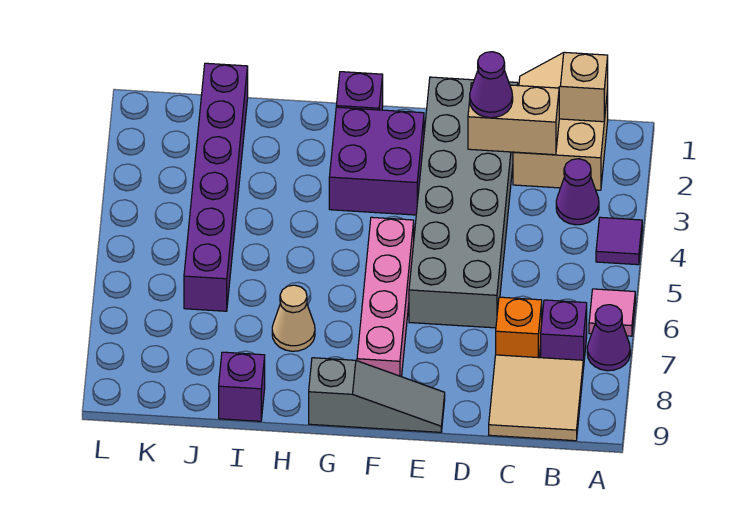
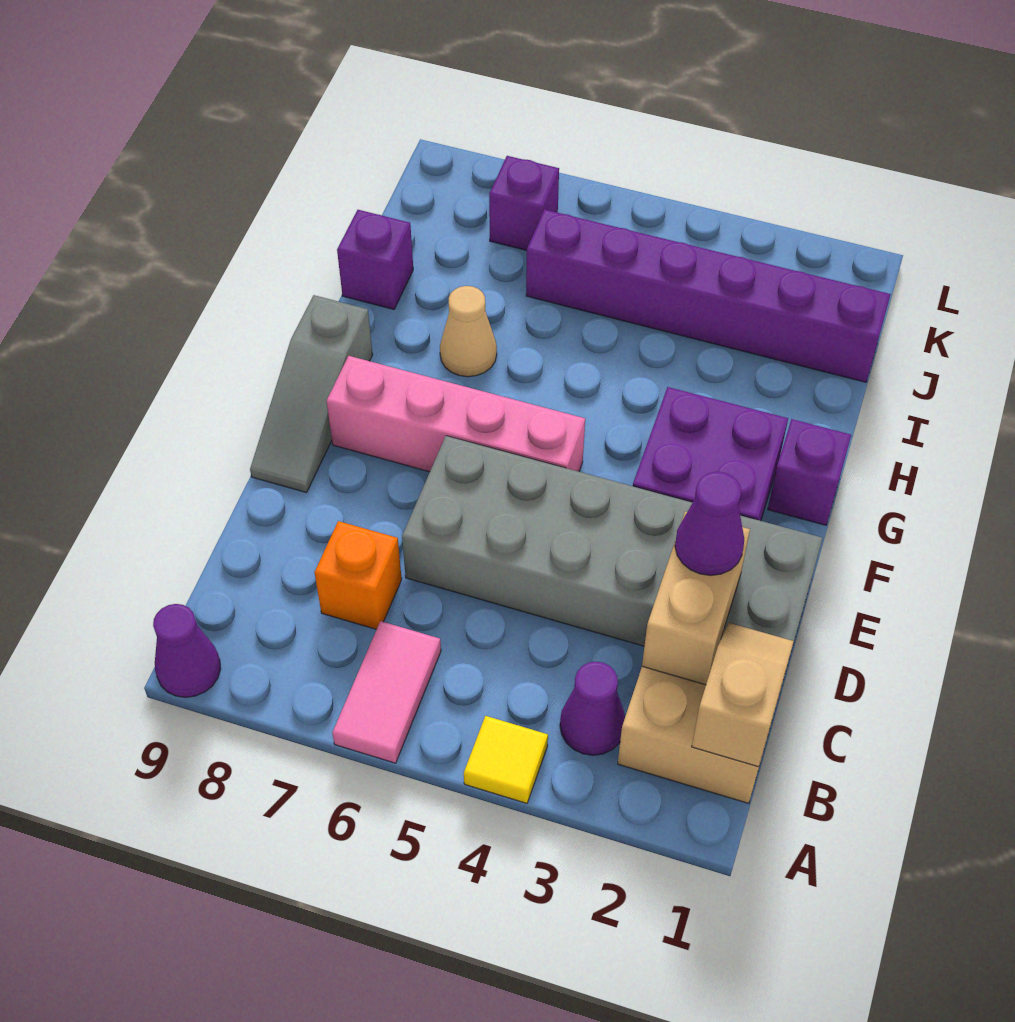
purple tile A4 level 1 -> yellow tile A4 level 1
pink tile A6 level 1 -> pink tile A6:B6 level 1
purple cone A7 level 1 -> purple cone A9 level 1
purple brick B7 level 1 -> purple brick K7 level 1
tan tile B8:C9 level 1 -> none

